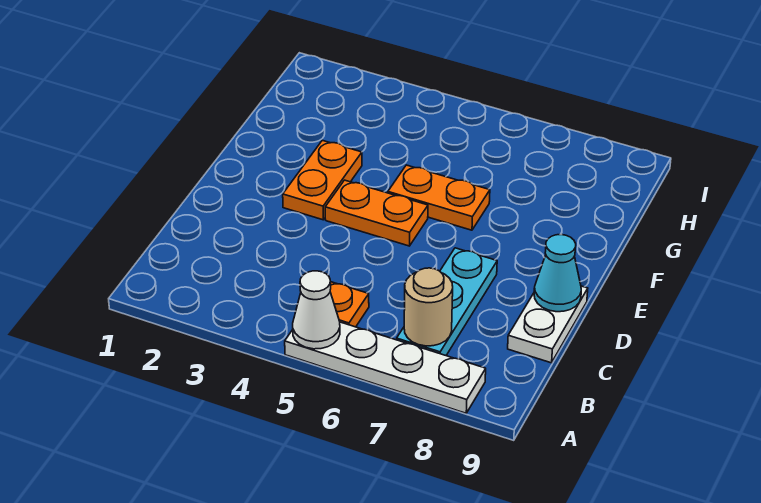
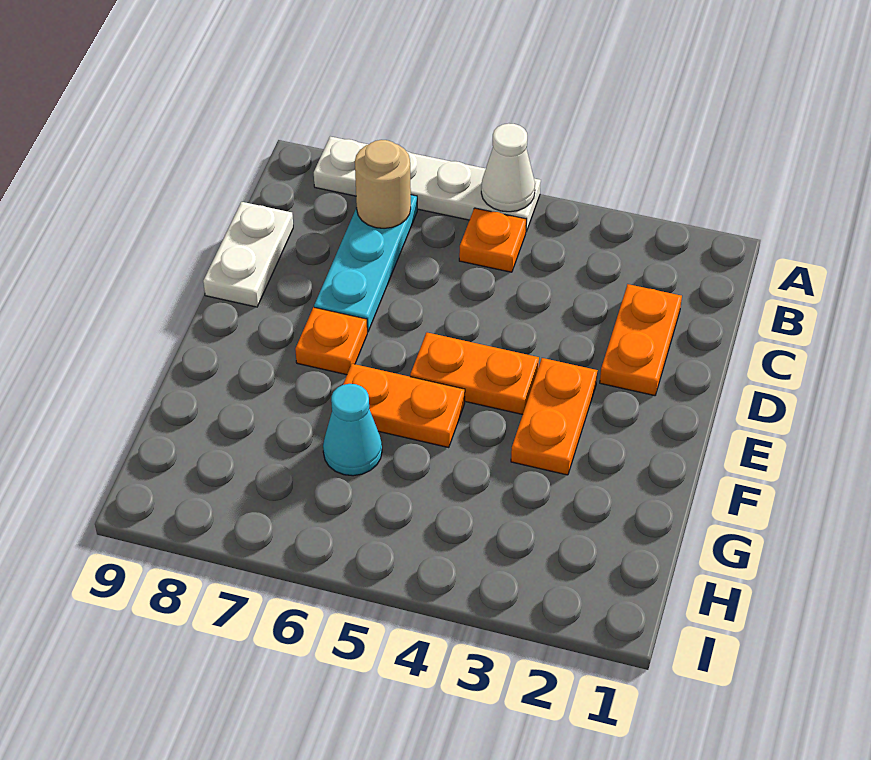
none -> orange plate C2:D2 level 1
cyan cone D9 level 2 -> cyan cone G6 level 1
none -> orange plate E7 level 1

